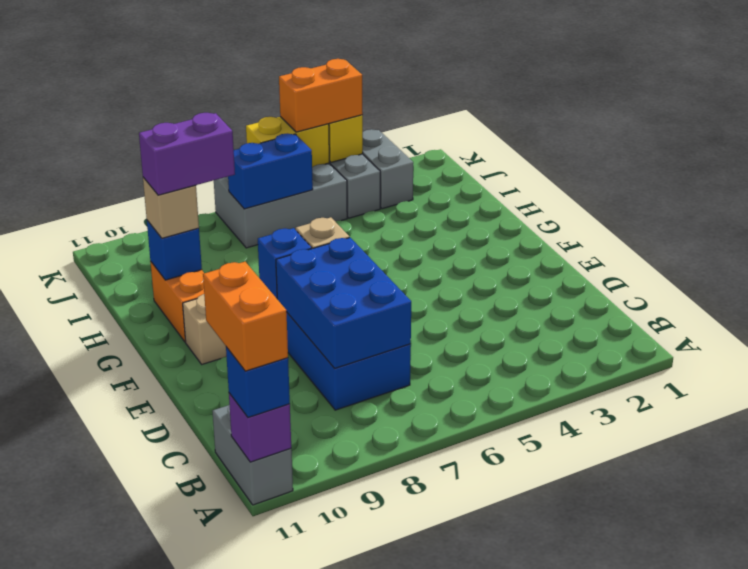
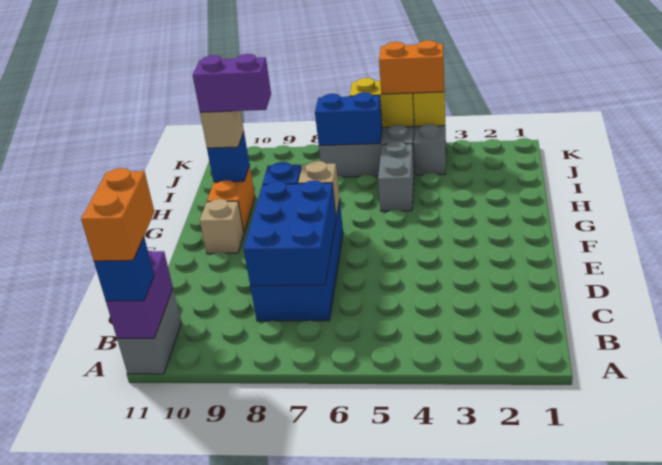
purple brick A11 level 2 -> purple brick A11:B11 level 2
grey brick J3:K3 level 1 -> grey brick H5:I5 level 1

